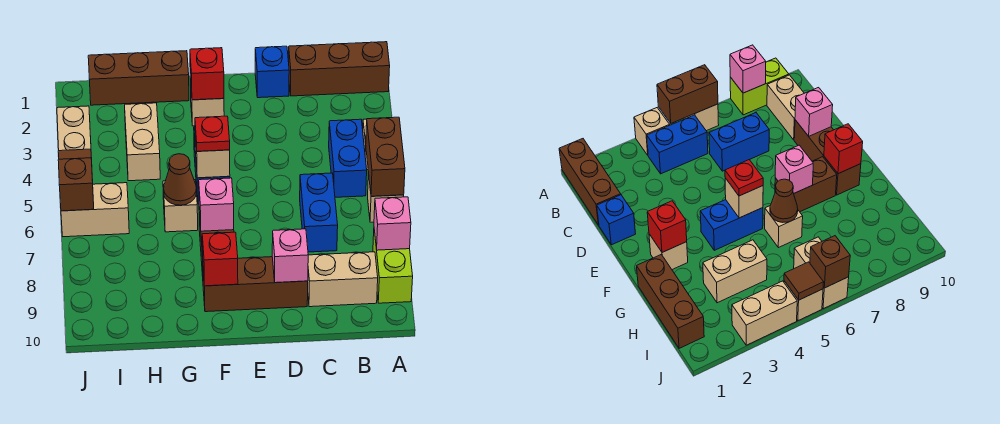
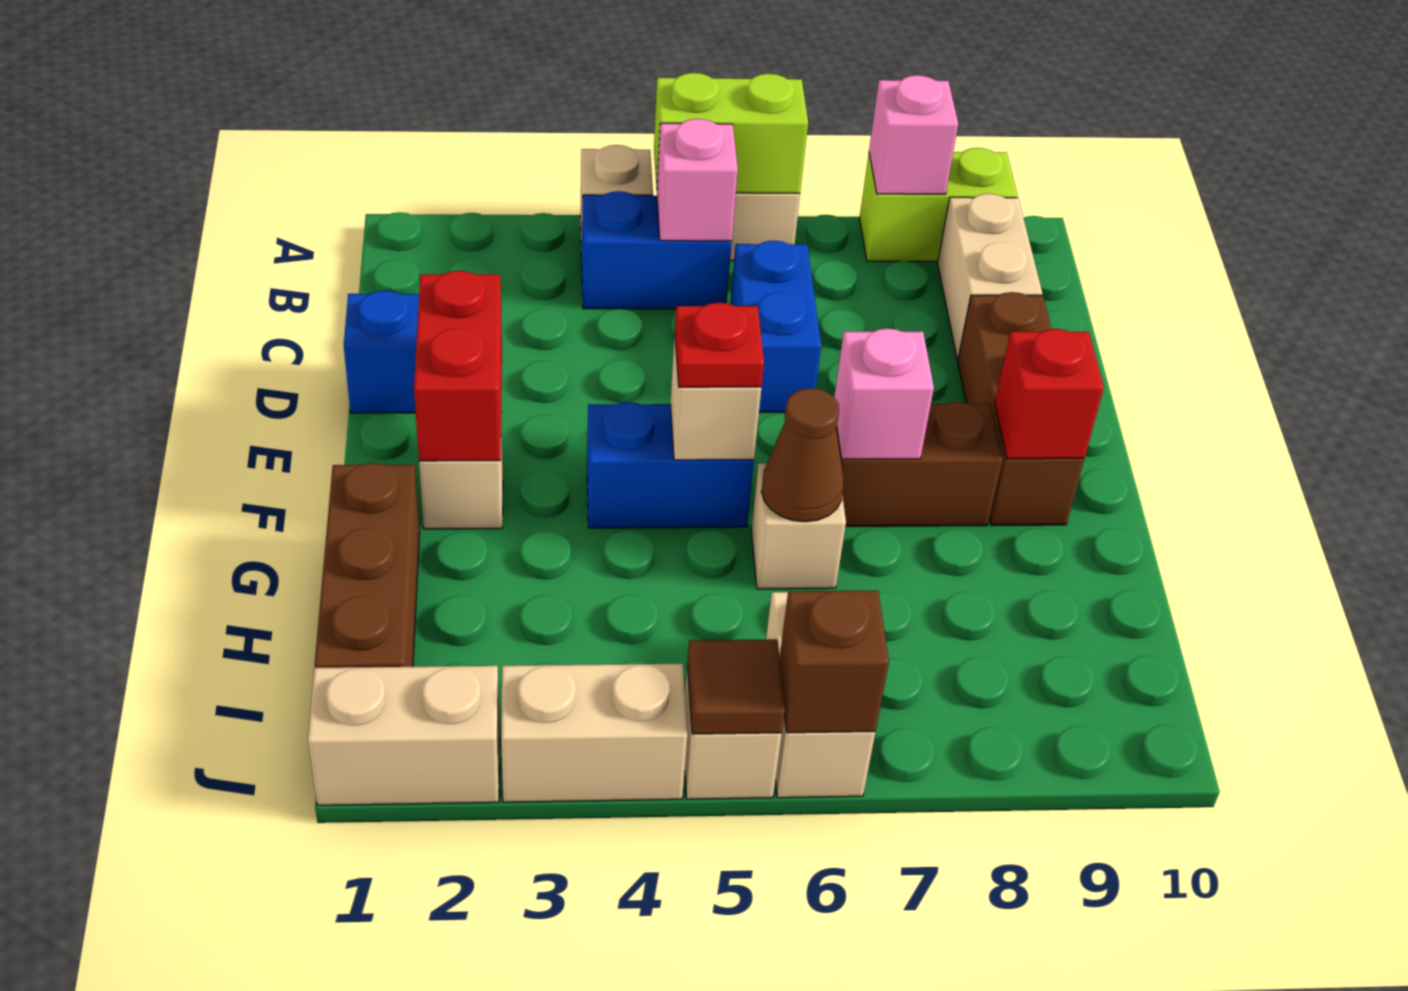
brown brick A1:C1 level 1 -> none
brown brick A5:A6 level 2 -> lime brick A5:A6 level 2
blue brick C6:C7 level 1 -> blue brick C6:D6 level 1
pink brick D9 level 2 -> pink brick B5 level 2
red brick F2 level 2 -> red brick E2:F2 level 2
tan brick H3:H4 level 1 -> tan brick J1:J2 level 1

